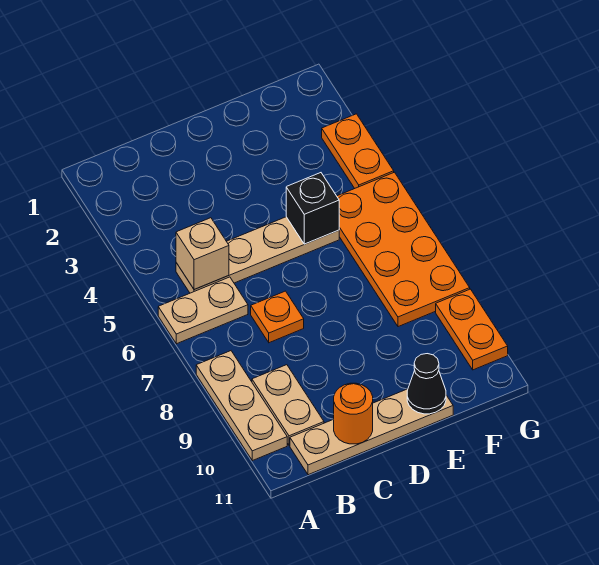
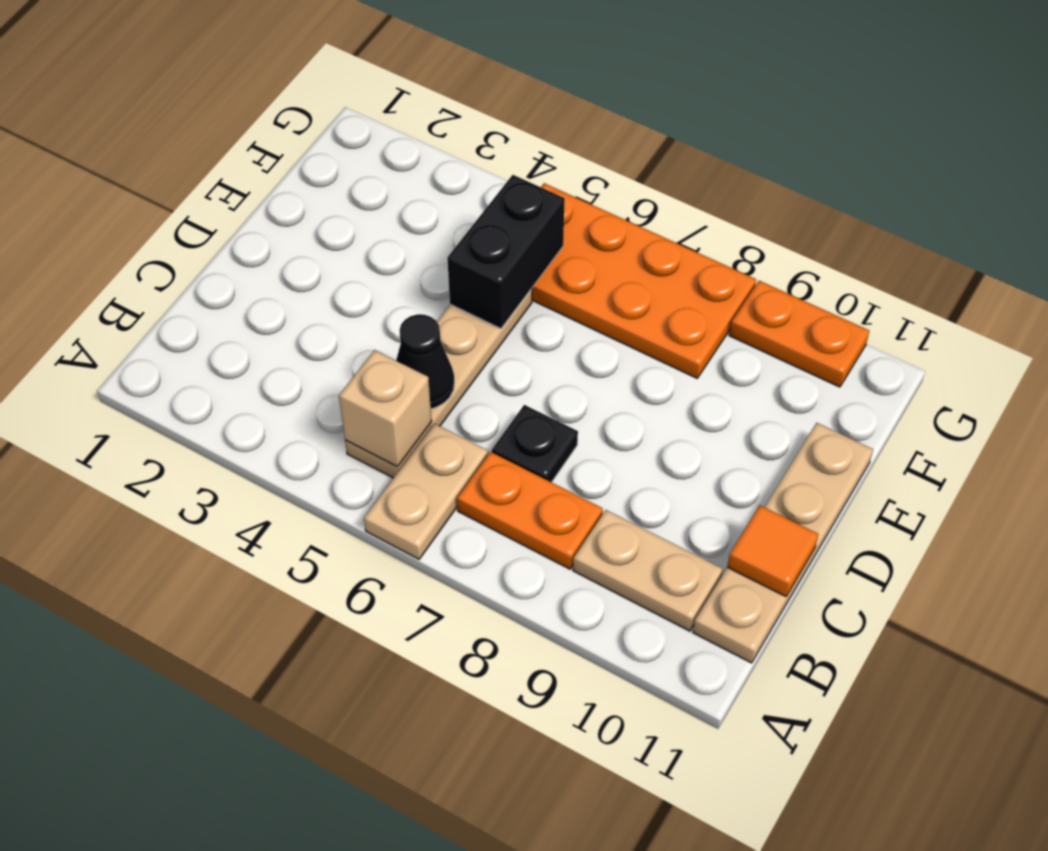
tan plate A8:A10 level 1 -> none
orange plate C7 level 1 -> black plate C7 level 1
orange round brick C11 level 2 -> orange tile C11 level 2
black brick E5 level 2 -> black brick E5:F5 level 2
black cone E11 level 2 -> black cone C5 level 2
orange plate G3:G4 level 1 -> orange plate B7:B8 level 1

